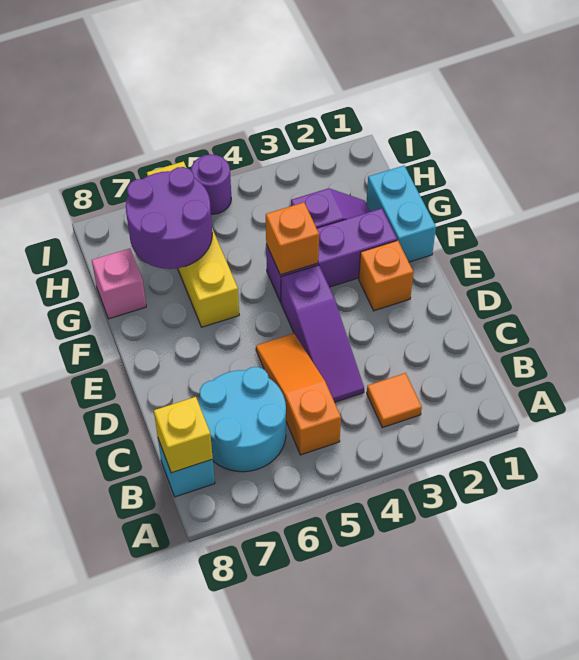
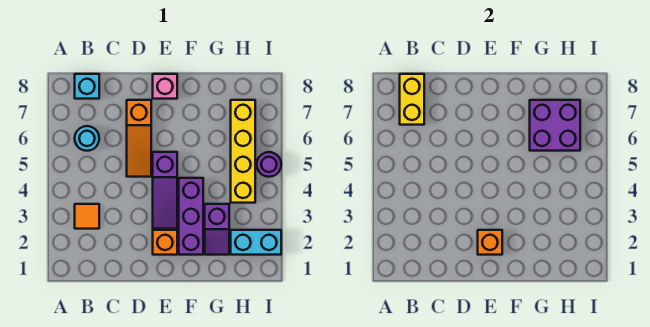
orange slope B5:D5 level 1 top B -> orange slope D5:D7 level 1 top 7
cyan round brick B6:C7 level 1 -> cyan round brick B6 level 1
yellow brick B8 level 2 -> yellow brick B7:B8 level 2
purple slope C4:E4 level 1 top E -> purple slope E3:E5 level 1 top 5
cyan brick F1:G1 level 1 -> cyan brick H2:I2 level 1
orange brick F4 level 2 -> orange brick E2 level 2
yellow brick F6:I6 level 1 -> yellow brick H4:H7 level 1
purple round brick G6:H7 level 2 -> purple brick G6:H7 level 2
pink brick G8 level 1 -> pink brick E8 level 1

